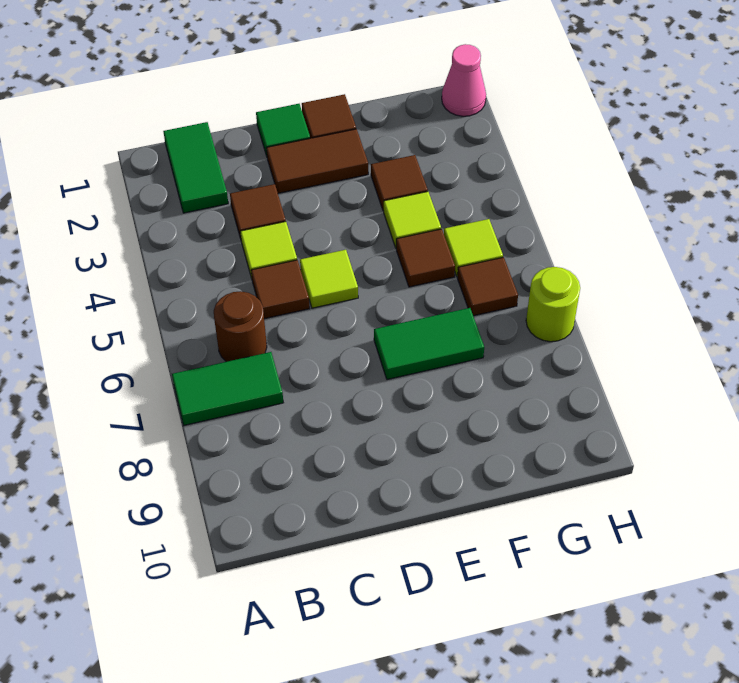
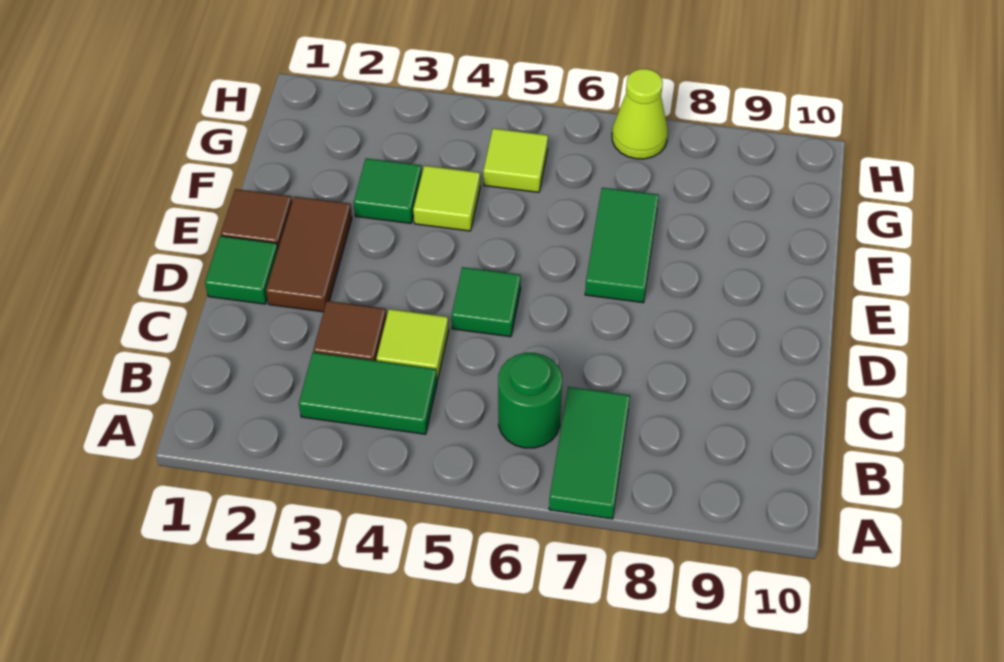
green tile B1:B2 level 1 -> green tile B3:B4 level 1
brown round brick B6 level 1 -> green round brick B6 level 1
brown tile C5 level 1 -> none
lime tile D5 level 1 -> green tile D5 level 1
brown tile F3 level 1 -> green tile F3 level 1
brown tile F5 level 1 -> none
brown tile G6 level 1 -> none
pink cone H1 level 1 -> none
lime round brick H7 level 1 -> lime cone H7 level 1

